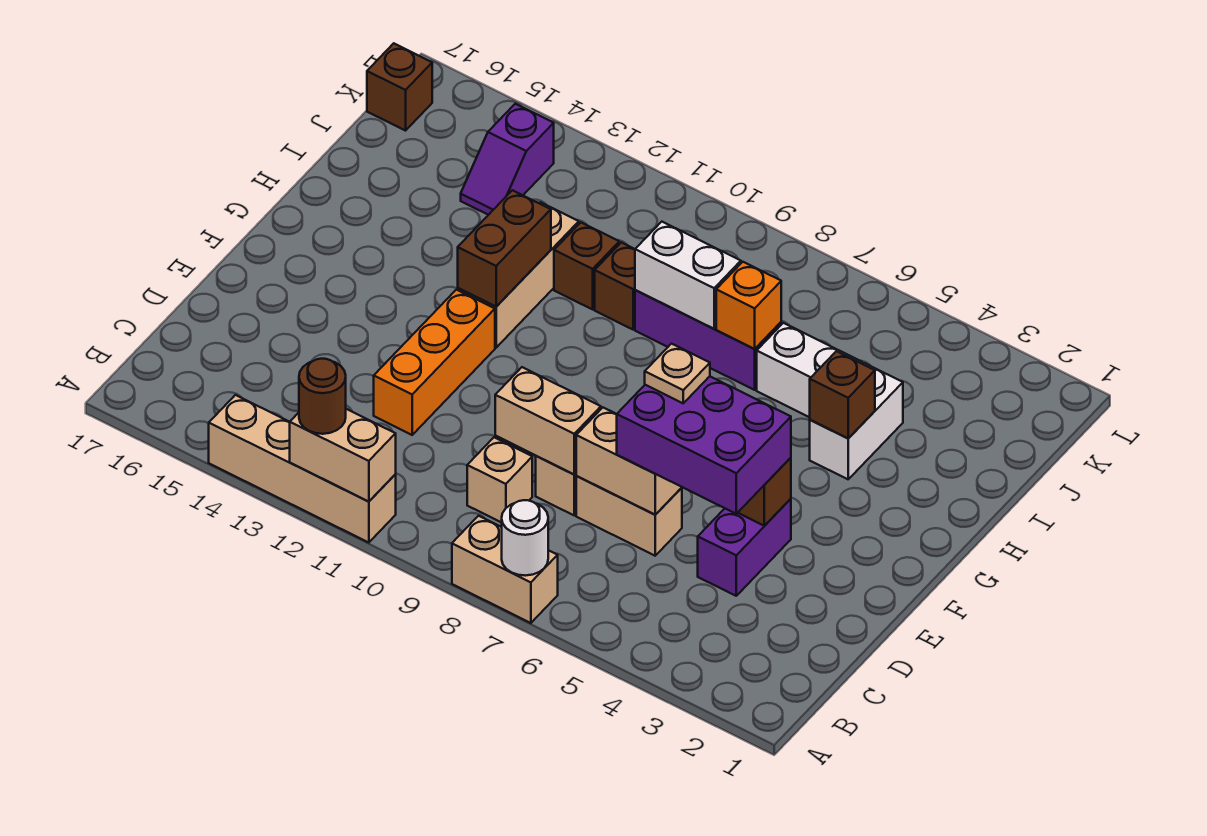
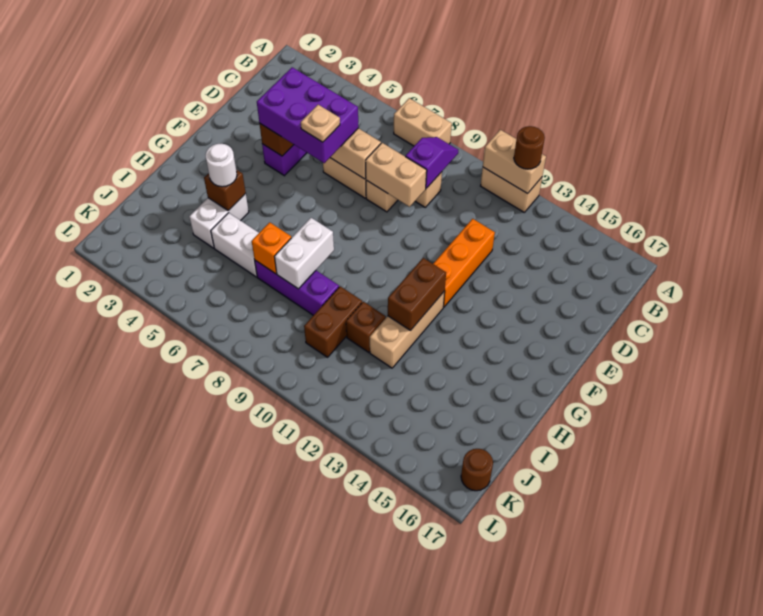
white round brick A7 level 2 -> white round brick H4 level 3
tan brick A11:A14 level 1 -> tan brick A11:A12 level 1
white brick I8:I9 level 2 -> white brick H8:I8 level 2
brown brick I10 level 1 -> brown brick I10:J10 level 1
purple slope J14:K14 level 1 top K -> purple slope B9:C9 level 2 top C
brown brick K17 level 1 -> brown round brick K17 level 1

